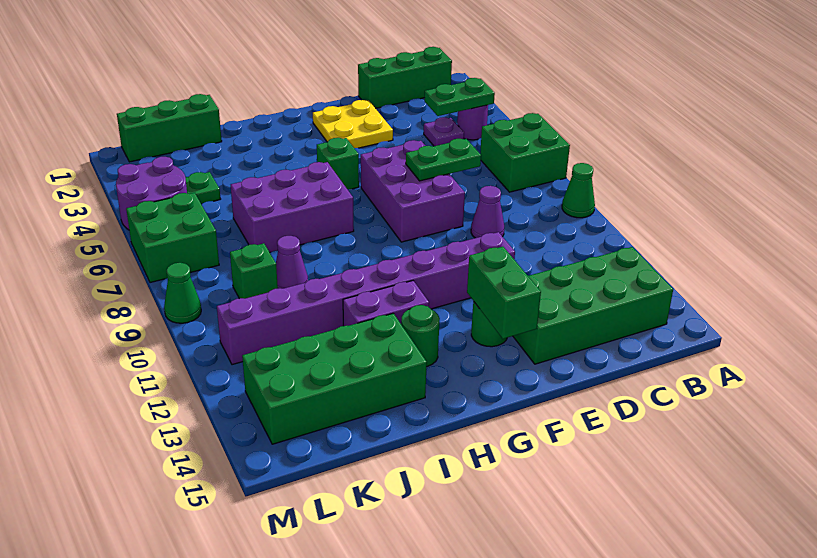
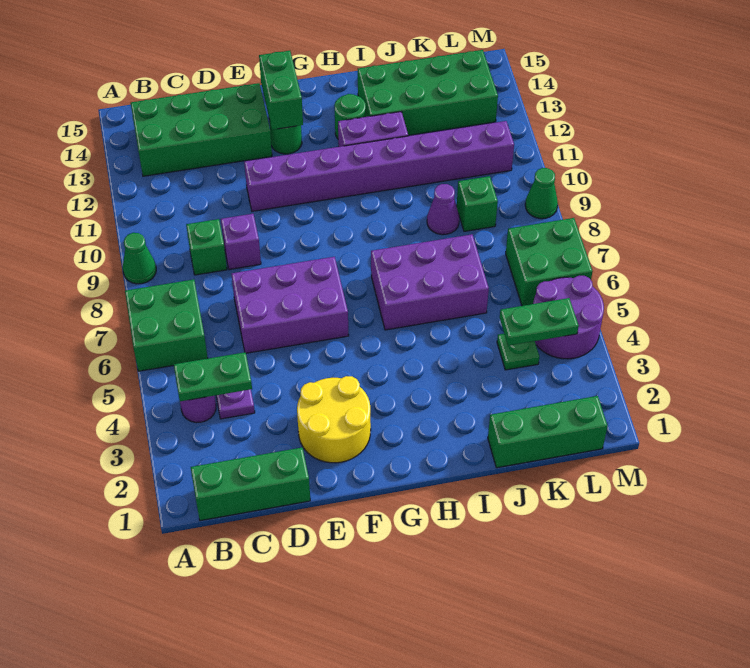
green plate D7:E7 level 2 -> green plate K4:L4 level 2
purple cone D9 level 1 -> purple brick D9 level 1
yellow plate E2:F3 level 1 -> yellow round brick E2:F3 level 1
purple brick E6:F8 level 1 -> purple brick D6:F7 level 1
green brick G5 level 1 -> green brick C9 level 1

